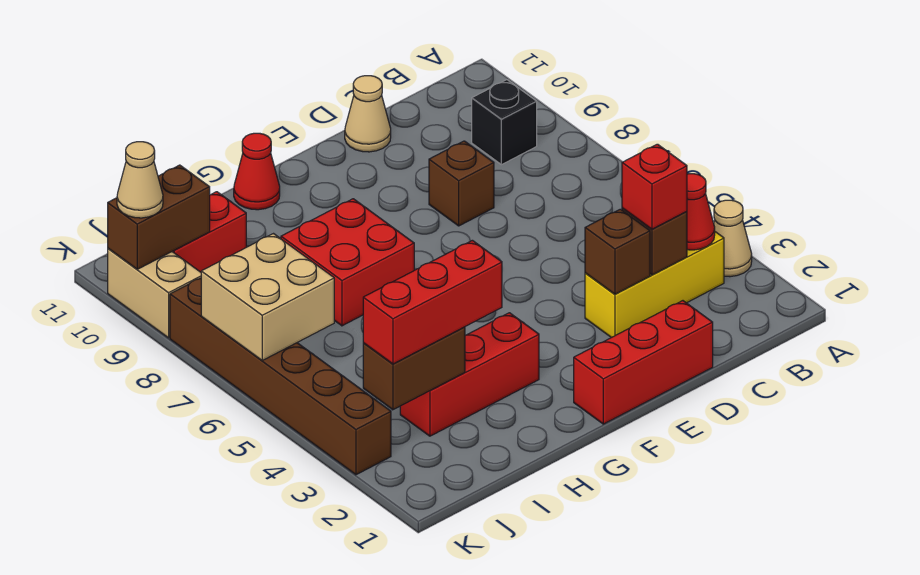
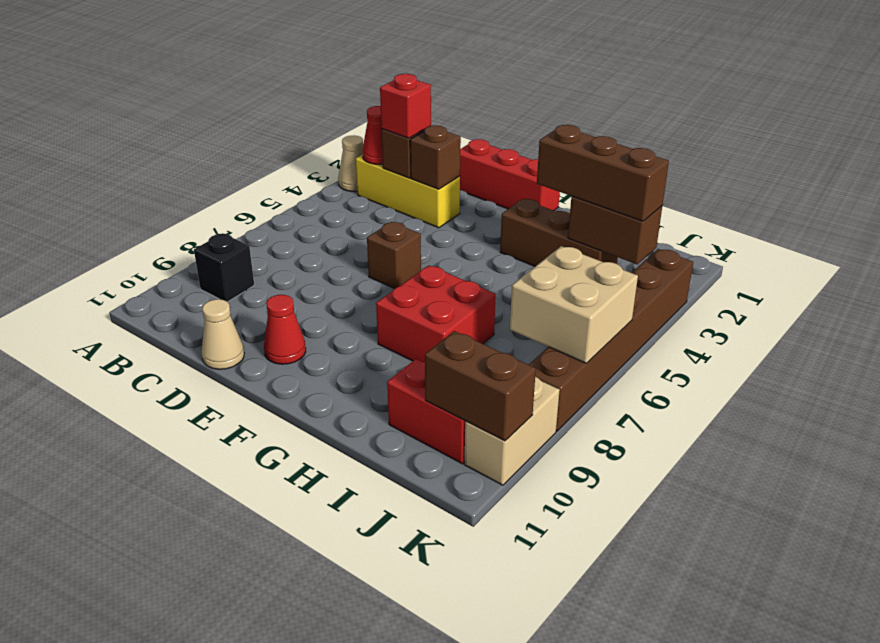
brown brick D8 level 1 -> brown brick E6 level 1
red brick G3:I3 level 1 -> brown brick G3:I3 level 1
red cone G11 level 1 -> red cone E10 level 1
red brick H3:J3 level 3 -> brown brick H3:J3 level 3
tan cone K10 level 3 -> none

